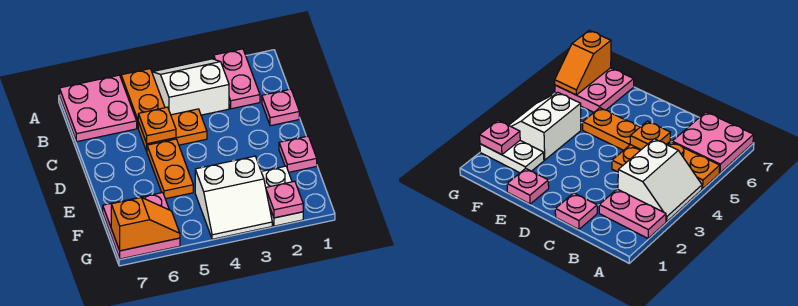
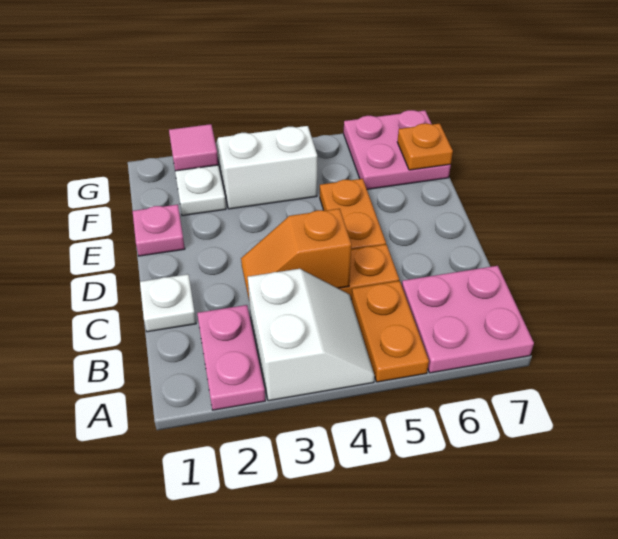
white slope A3:B4 level 1 top B -> white slope A3:B4 level 1 top 3
pink plate C1 level 1 -> white plate C1 level 1
orange plate C5 level 2 -> orange plate F7 level 2
pink plate G2 level 2 -> pink tile G2 level 2
orange slope G6:G7 level 2 top 7 -> orange slope C3:C4 level 2 top 4

